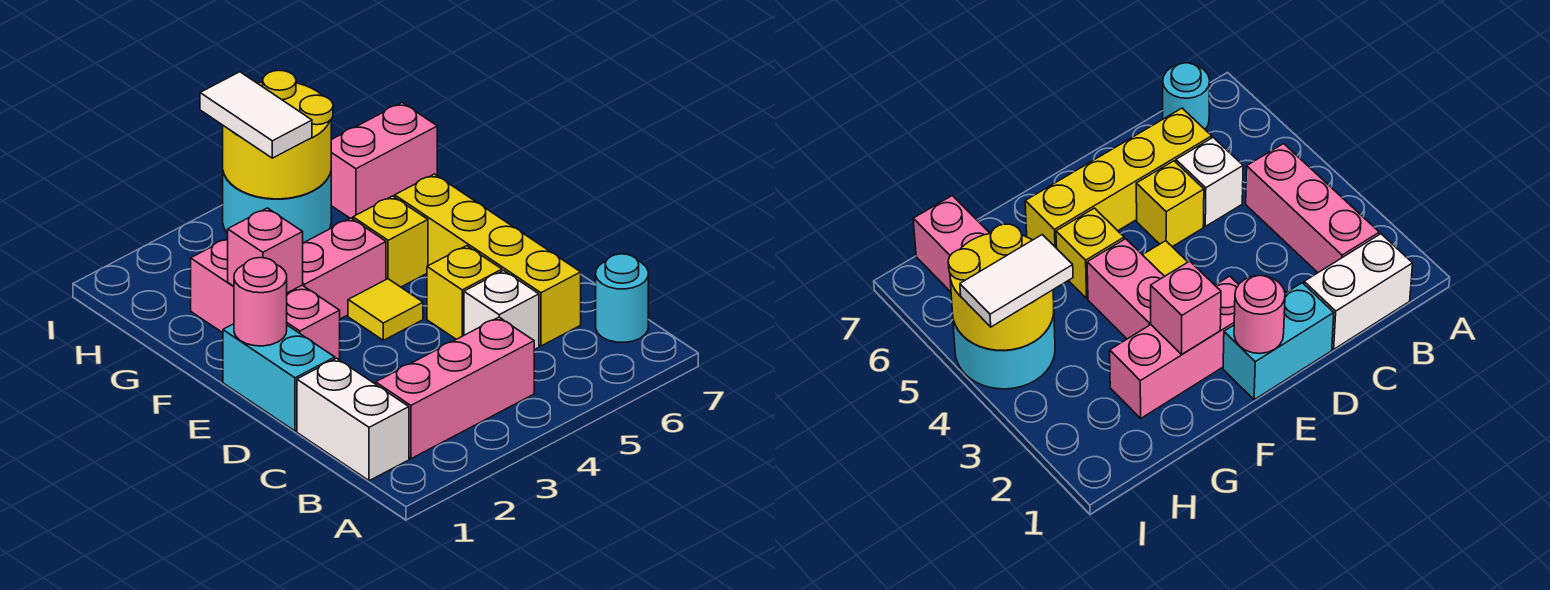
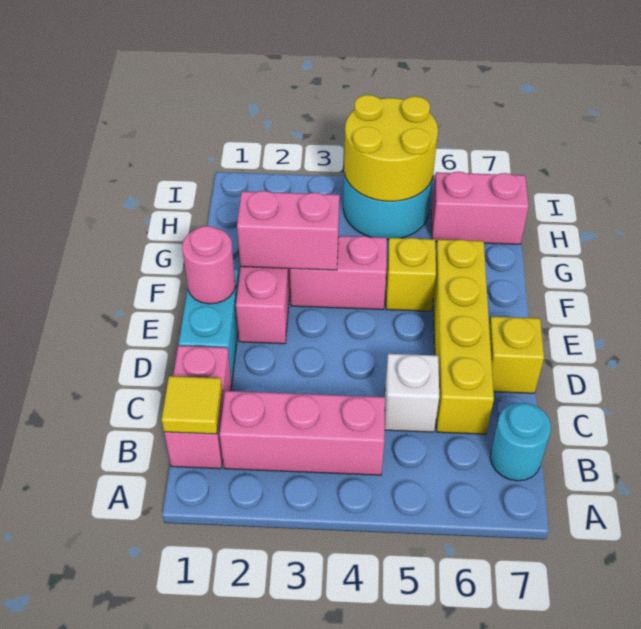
white brick B1:C1 level 1 -> pink brick B1:C1 level 1
yellow brick D5 level 1 -> yellow brick D7 level 1
yellow tile E4 level 1 -> yellow tile B1 level 2
pink brick F2 level 2 -> pink brick F2:F3 level 2
white tile H4:I4 level 3 -> none

